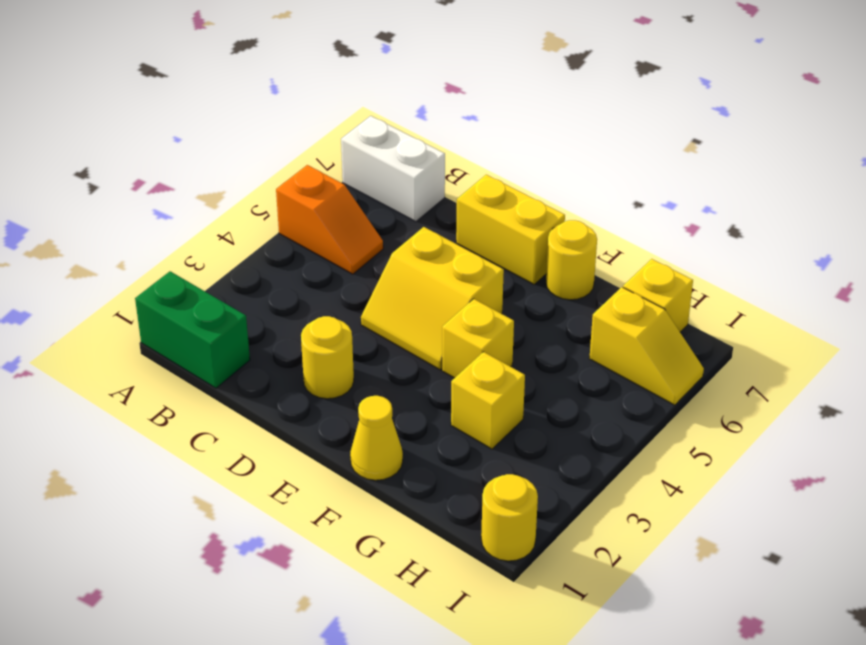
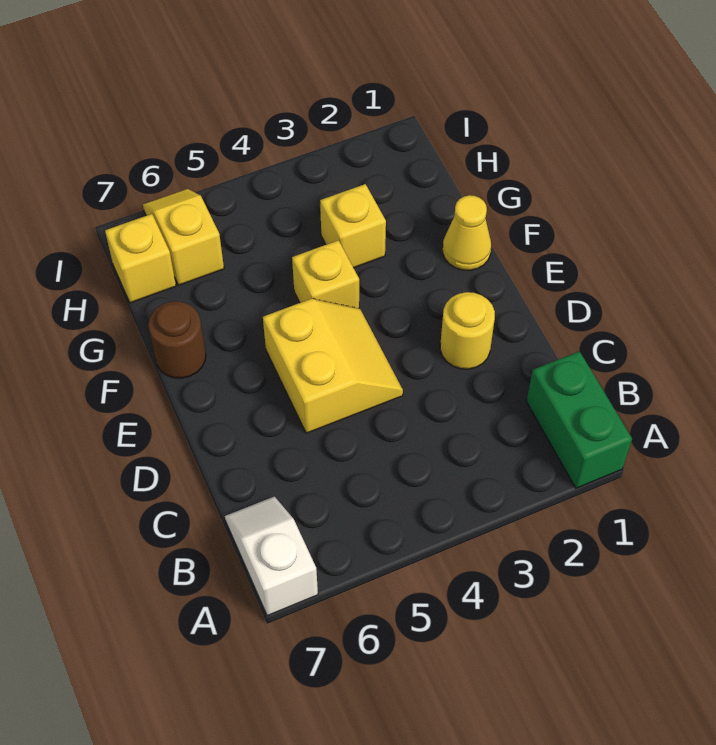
orange slope A5:B5 level 1 top A -> none
white brick A7:B7 level 1 -> white slope A7:B7 level 1 top A
yellow brick D7:E7 level 1 -> none
yellow round brick F7 level 1 -> brown round brick F7 level 1
yellow round brick I1 level 1 -> none

